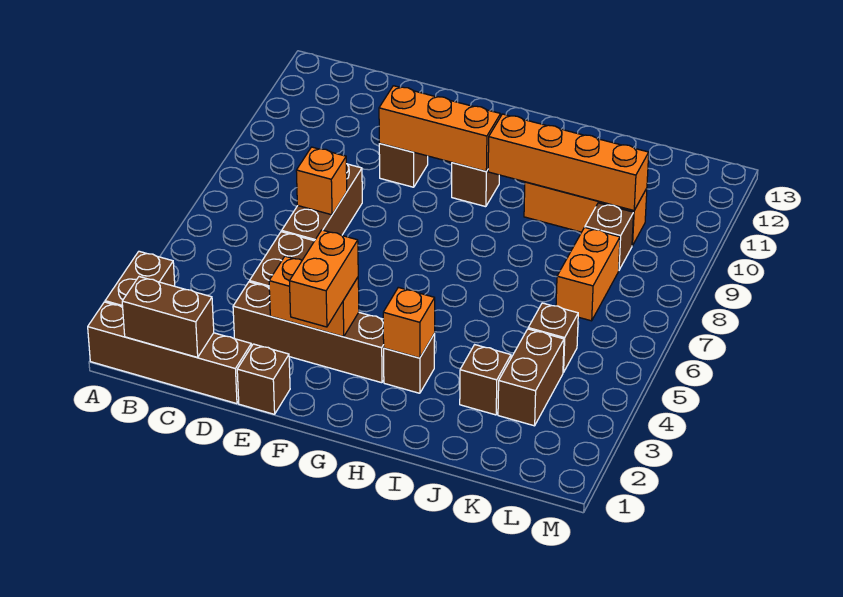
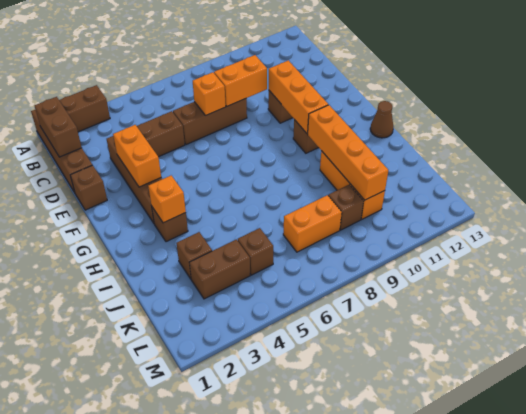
orange brick F2:F3 level 3 -> orange brick D8:D9 level 2
none -> brown cone H13 level 1

